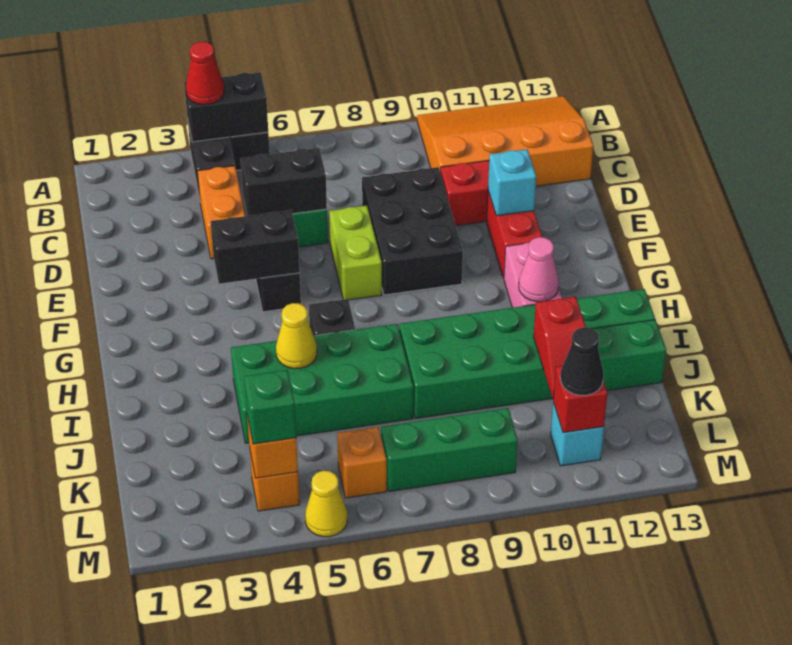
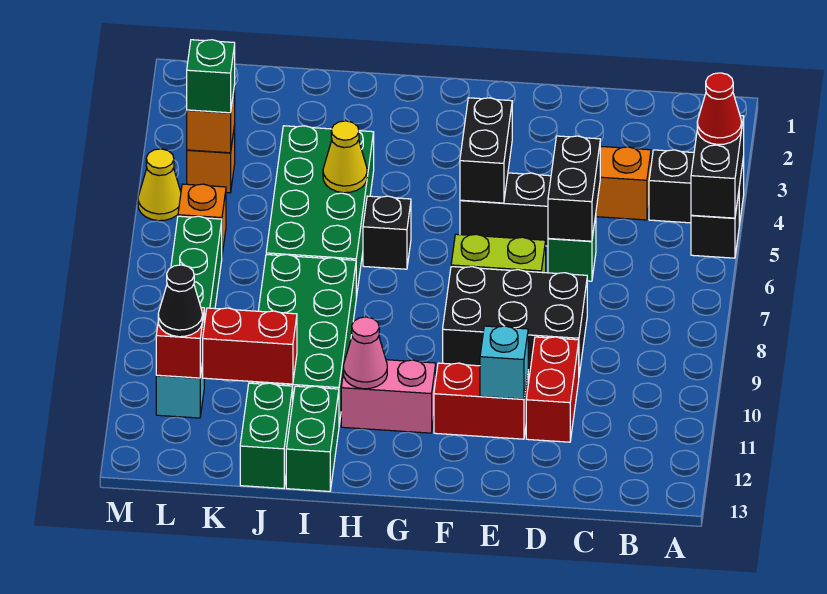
orange slope A10:C13 level 1 top C -> none
red slope J11:K11 level 2 top J -> red brick J11:K11 level 2

